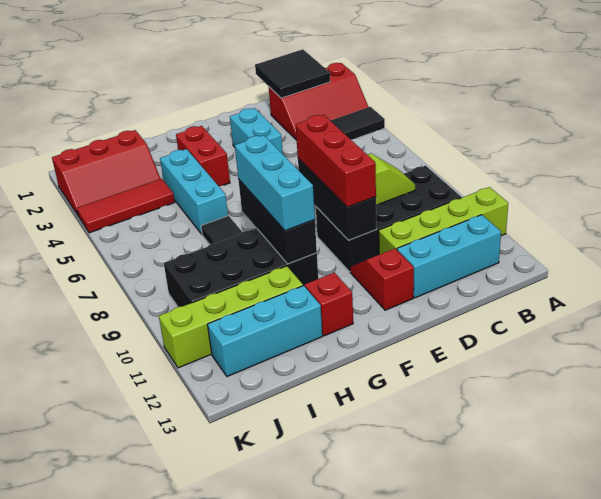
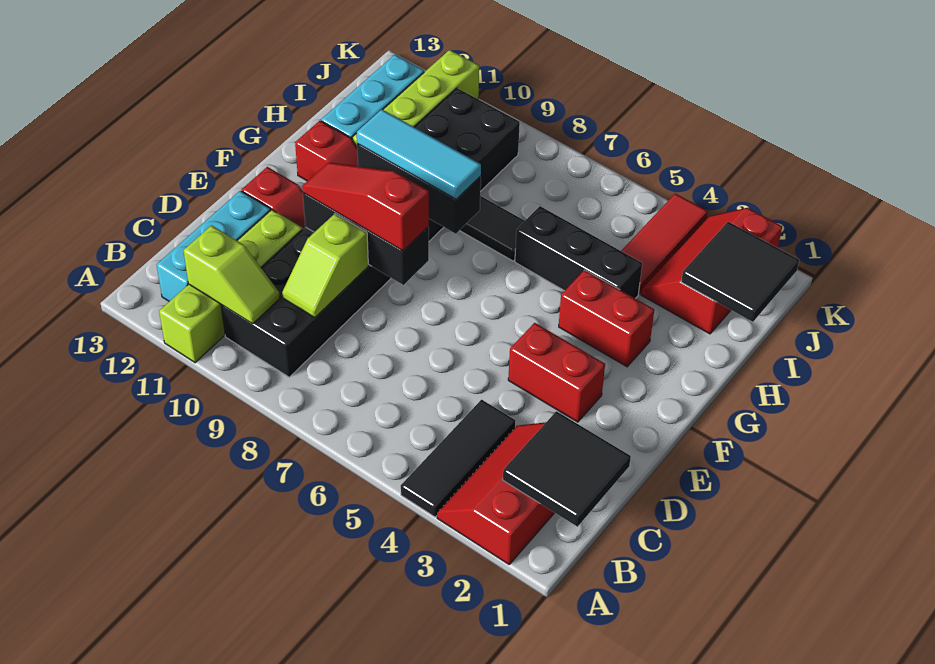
none -> lime slope B10:B11 level 2 top 11
cyan brick E3:E4 level 1 -> red brick E3:E4 level 1
red brick E8:E10 level 3 -> red slope E8:E10 level 3 top 8
cyan brick G8:G10 level 3 -> cyan tile G8:G10 level 3
cyan brick H4:H6 level 1 -> black brick H4:H6 level 1
none -> black tile I1:J2 level 2

